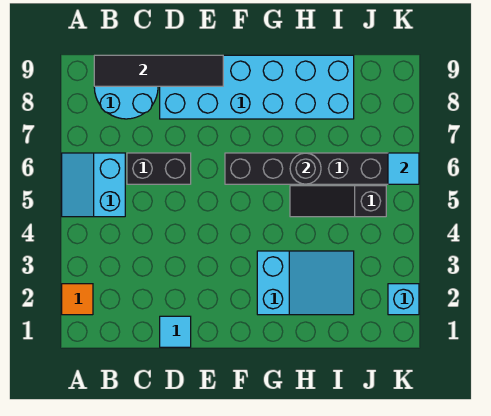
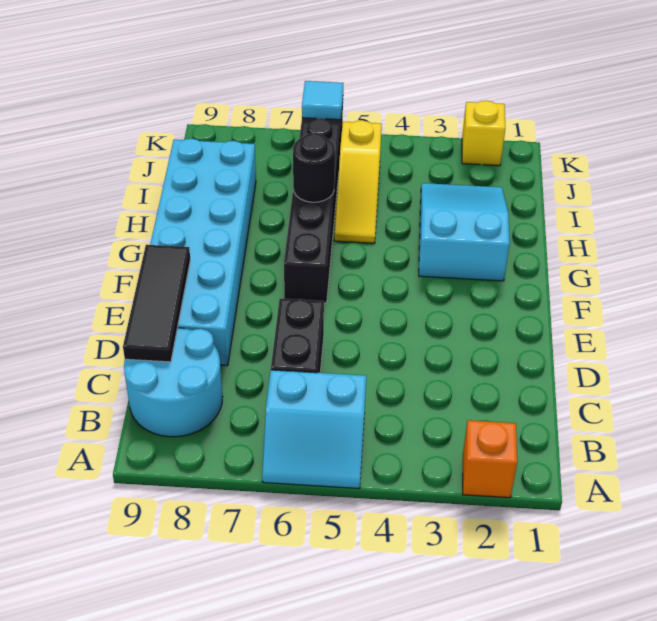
orange tile A2 level 1 -> orange brick A2 level 1
black tile B9:E9 level 2 -> black tile C9:E9 level 2
cyan tile D1 level 1 -> none
black slope H5:J5 level 1 top J -> yellow slope H5:J5 level 1 top J
cyan brick K2 level 1 -> yellow brick K2 level 1

